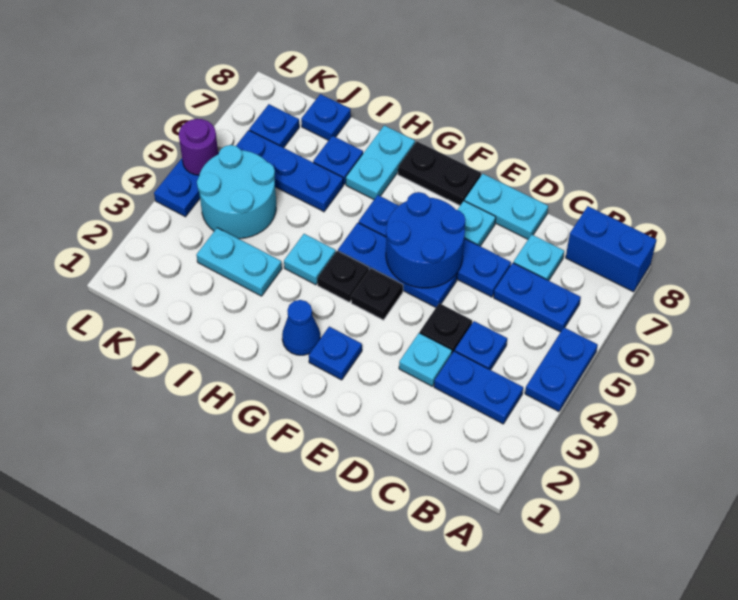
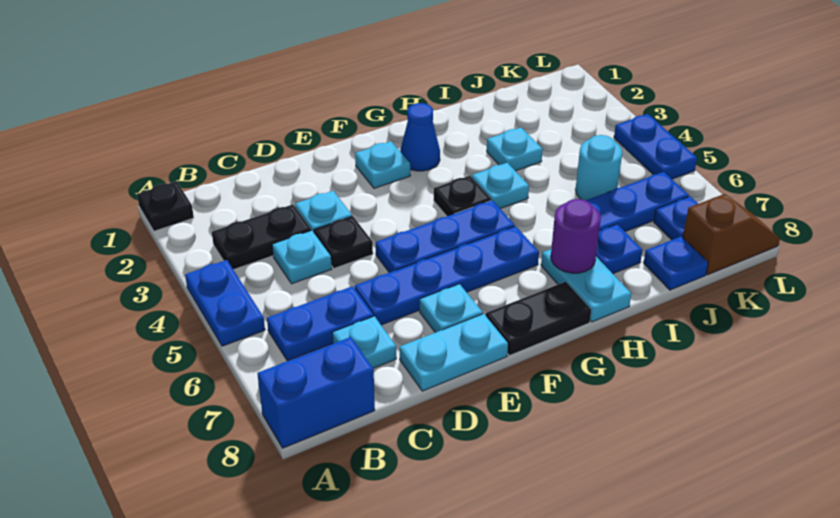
blue plate B3:C3 level 1 -> black plate B3:C3 level 1
blue plate C4 level 1 -> cyan plate C4 level 1
blue round brick E5:F6 level 2 -> none
blue plate F2 level 1 -> cyan plate F2 level 1
black plate F4 level 1 -> black plate A1 level 1
cyan plate I3:J3 level 1 -> cyan plate I3 level 1
cyan round brick J4:K5 level 1 -> cyan round brick J5 level 1
none -> brown slope K8:L8 level 1 top K
purple round brick L5 level 2 -> purple round brick H7 level 2

